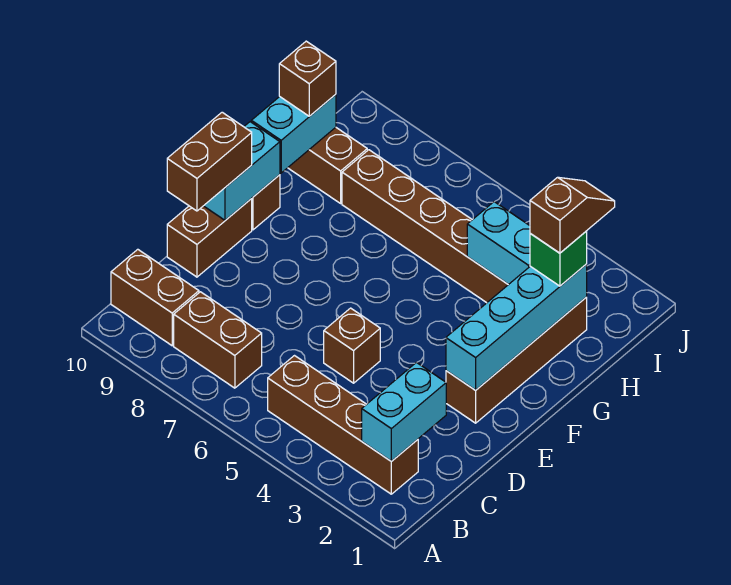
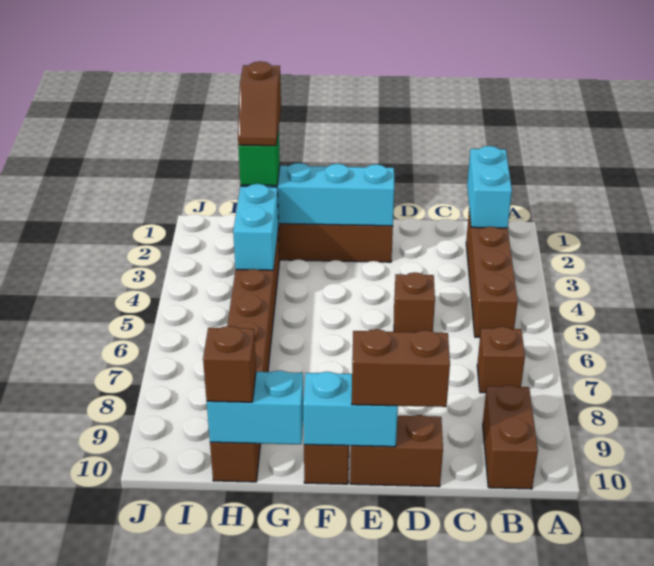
cyan brick B2:C2 level 2 -> cyan brick B1:B2 level 2
brown brick B7:B8 level 1 -> brown brick B7 level 1
brown slope H2:I2 level 4 top H -> brown slope H1:H2 level 4 top 1

